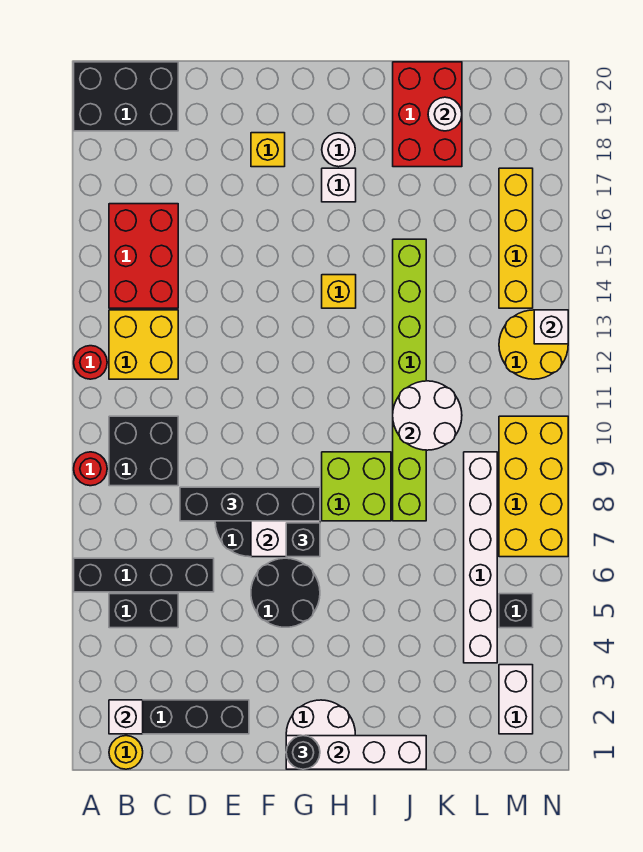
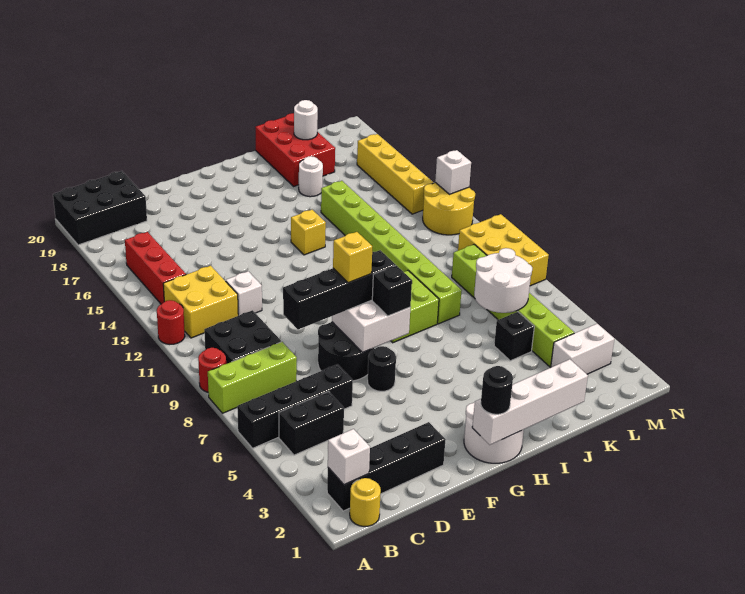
none -> lime brick A8:C8 level 1
red brick B14:C16 level 1 -> red brick B14:B16 level 1
black round brick F5:G6 level 1 -> black round brick F6 level 1
yellow brick F18 level 1 -> yellow brick F8 level 4
white brick H17 level 1 -> white brick D12 level 1
white round brick H18 level 1 -> white round brick J17 level 1
white round brick J10:K11 level 2 -> white round brick K6:L7 level 2
white brick L4:L9 level 1 -> lime brick L4:L9 level 1
white brick M2:M3 level 1 -> white brick L3:M3 level 1
black brick M5 level 1 -> black brick K5 level 1
yellow brick M7:N10 level 1 -> yellow brick M8:N10 level 1

